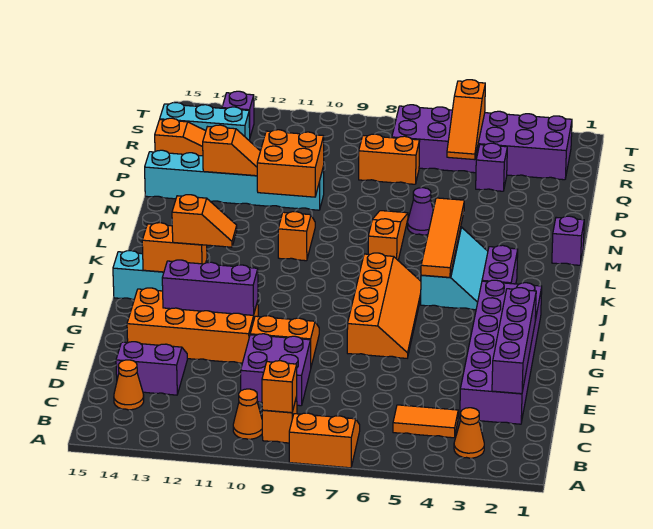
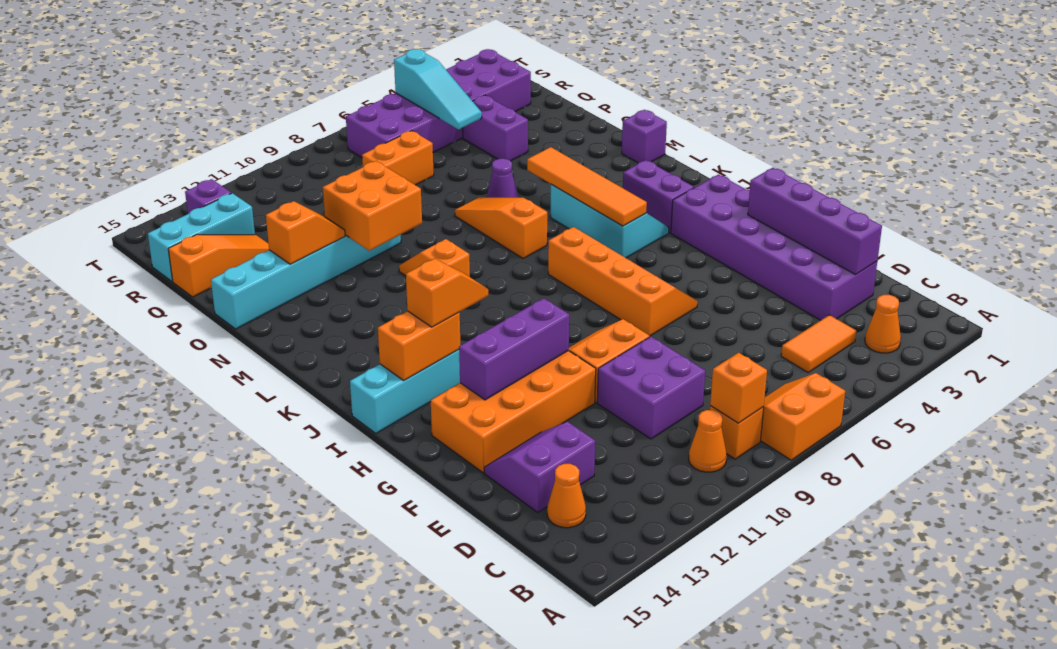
purple brick Q4 level 1 -> purple brick P4:Q4 level 1
orange slope Q5:S5 level 2 top S -> cyan slope Q5:S5 level 2 top S

